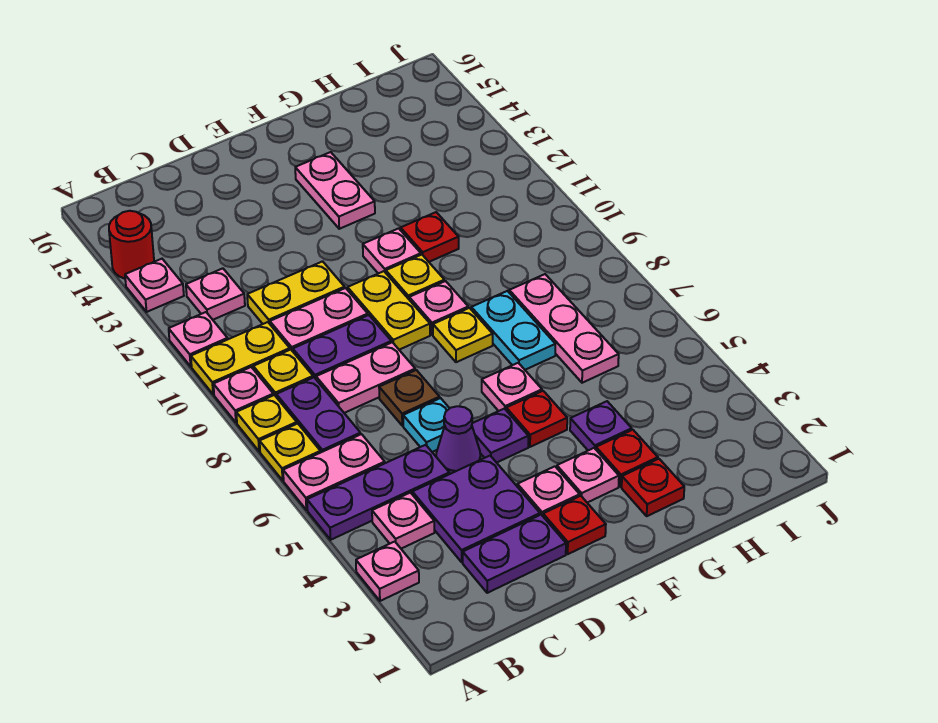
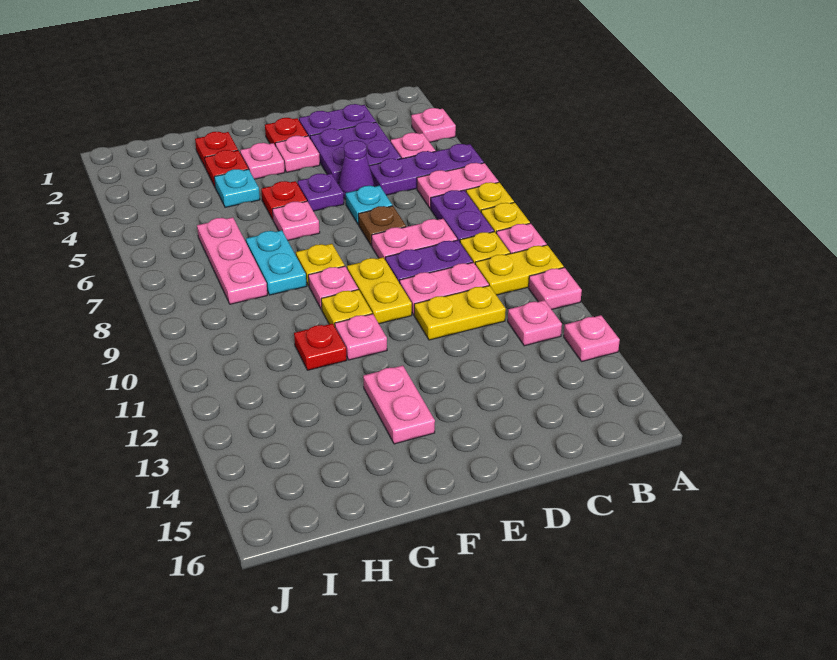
red round brick A14 level 1 -> none
purple plate G4 level 1 -> cyan plate G4 level 1

